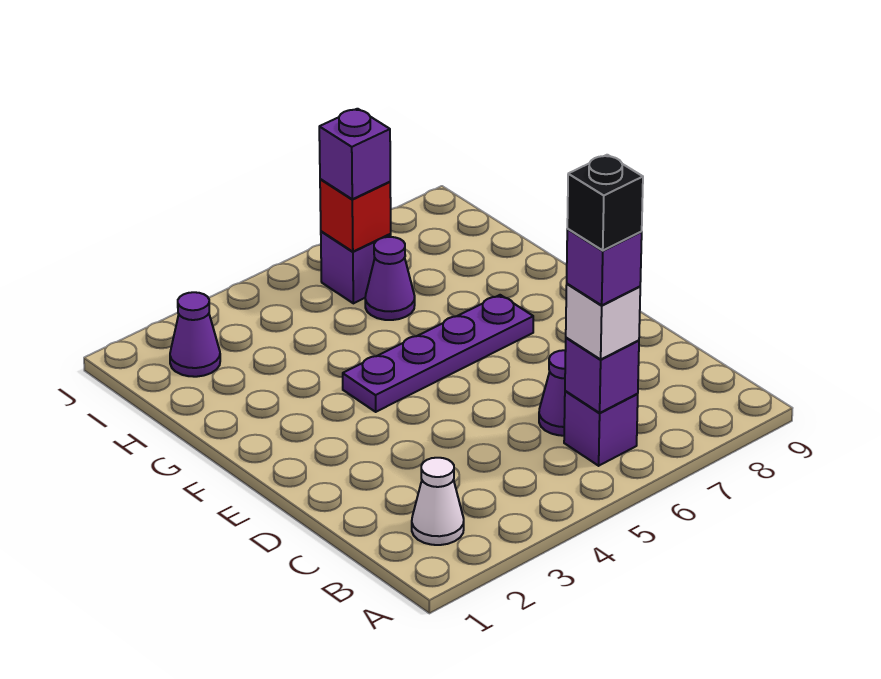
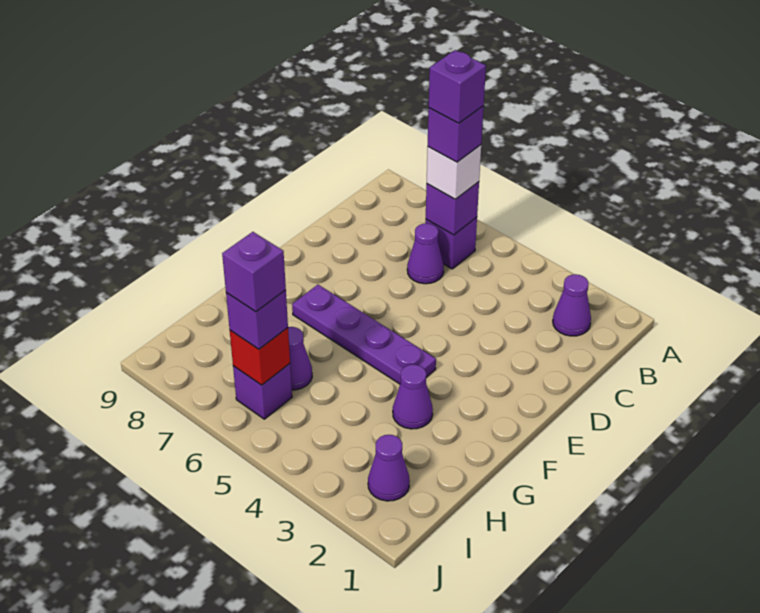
white cone B2 level 1 -> purple cone B2 level 1
black brick B6 level 5 -> purple brick B6 level 5
none -> purple cone G3 level 1
none -> purple brick I6 level 4

